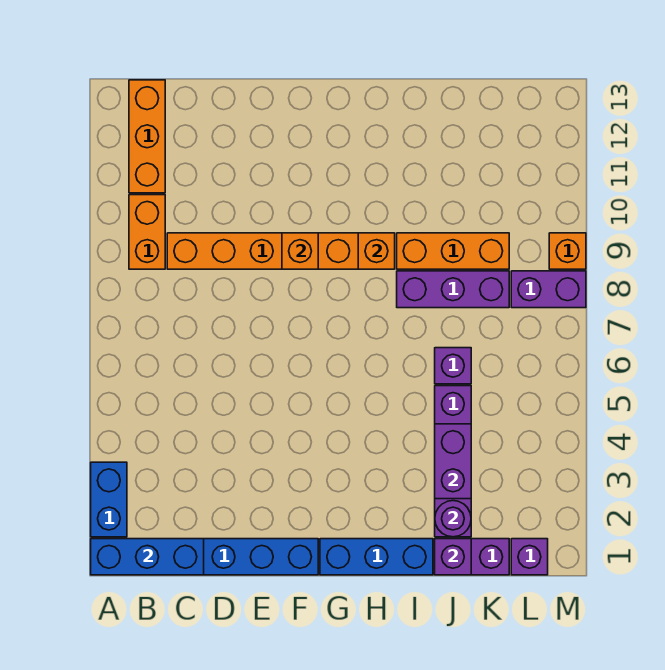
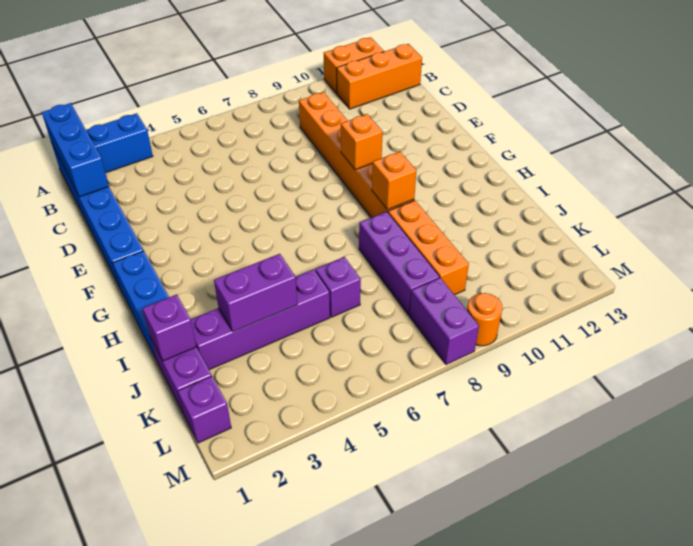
orange brick B9:B10 level 1 -> orange brick A11:A12 level 1
purple round brick J2 level 2 -> none
orange brick M9 level 1 -> orange round brick M9 level 1

